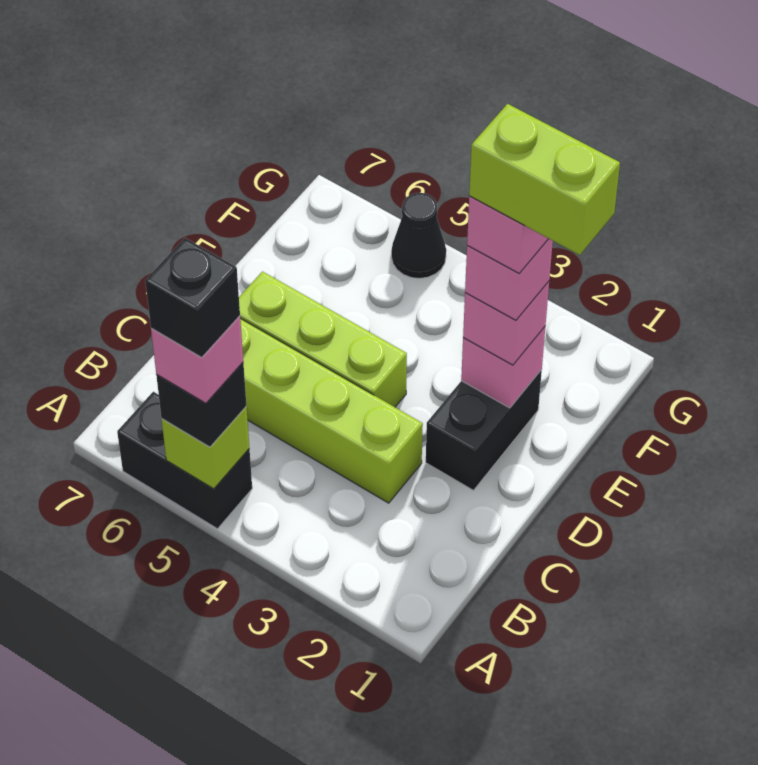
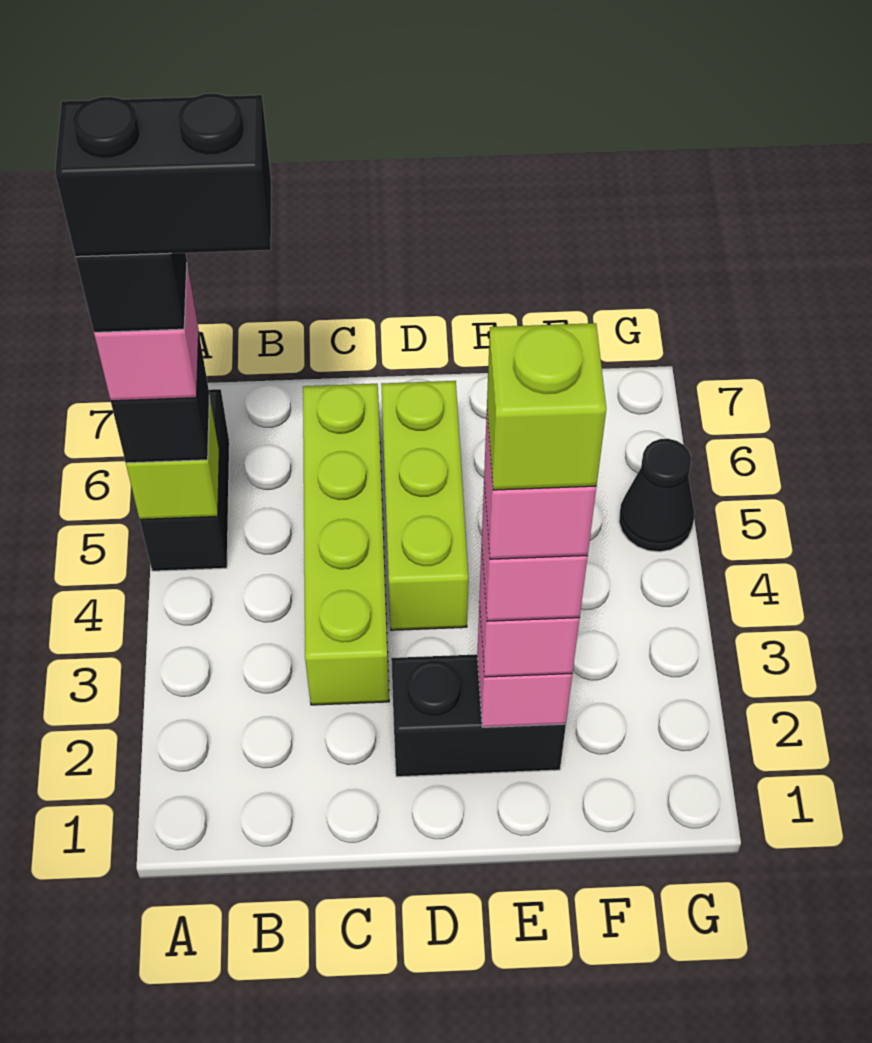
none -> black brick A5:B5 level 6
lime brick E1:E2 level 6 -> lime brick E2 level 6

